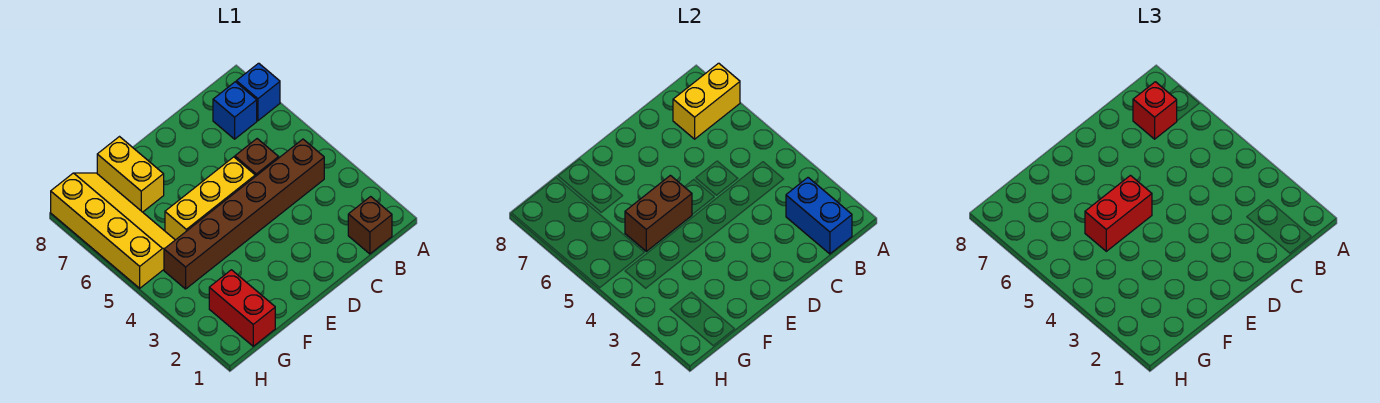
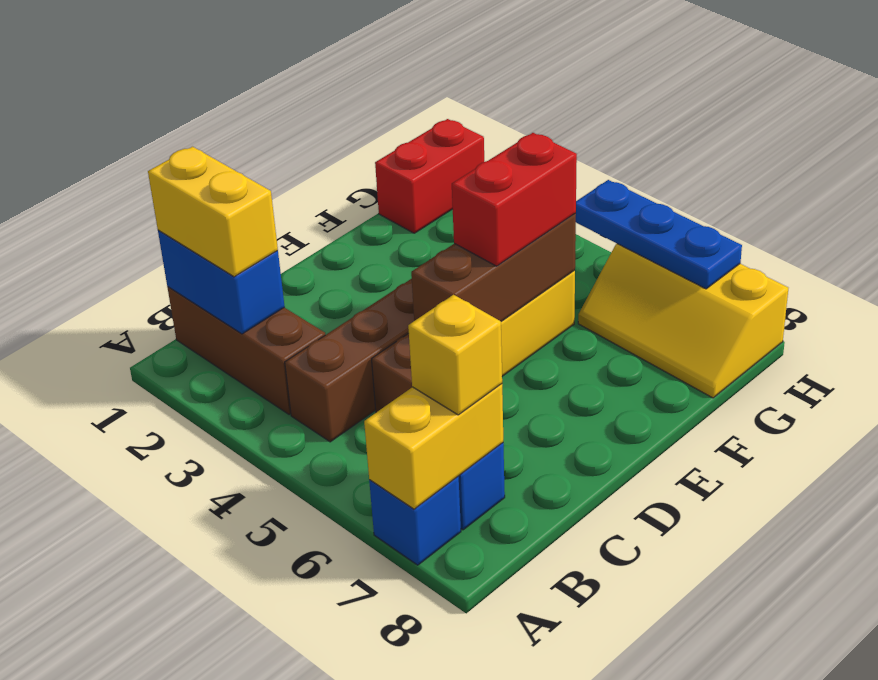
brown brick B1 level 1 -> brown brick B1:B3 level 1
red brick B7 level 3 -> yellow brick B7 level 3
brown brick E5:F5 level 2 -> brown brick D5:F5 level 2
yellow brick F7:F8 level 1 -> yellow brick B1:B2 level 3
red brick G1:G2 level 1 -> red brick G1:H1 level 1
yellow slope G5:H8 level 1 top H -> yellow slope G6:H8 level 1 top H
none -> blue plate H5:H7 level 2

